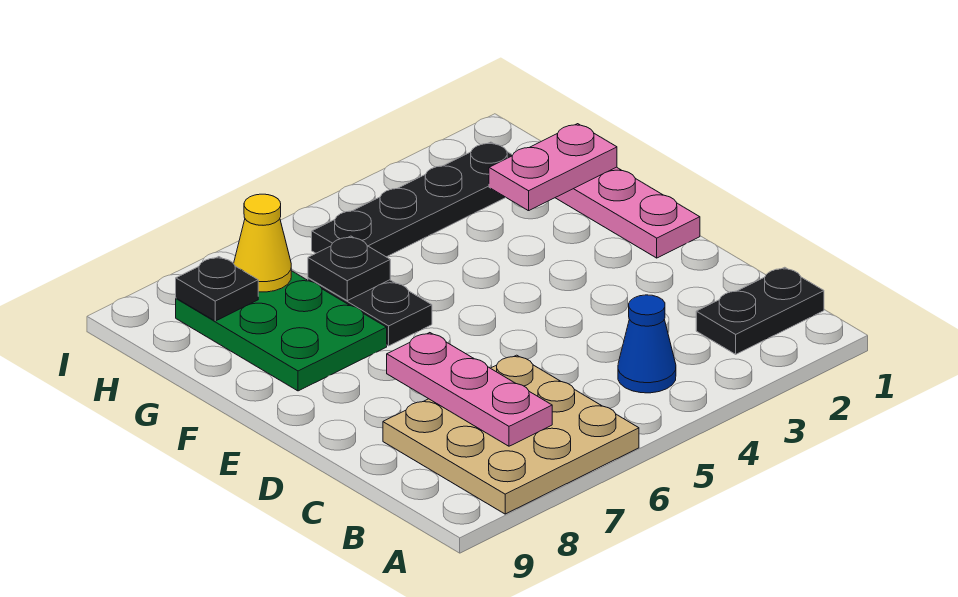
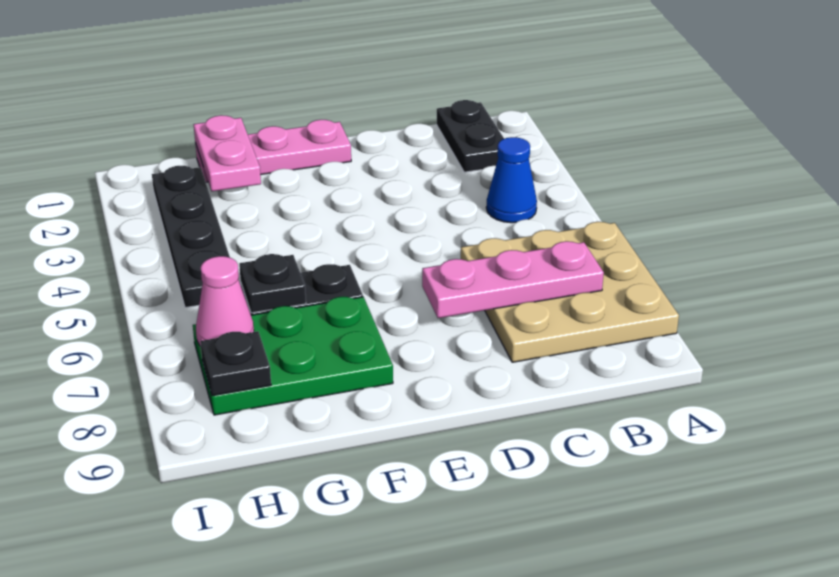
yellow cone H7 level 2 -> pink cone H7 level 2

